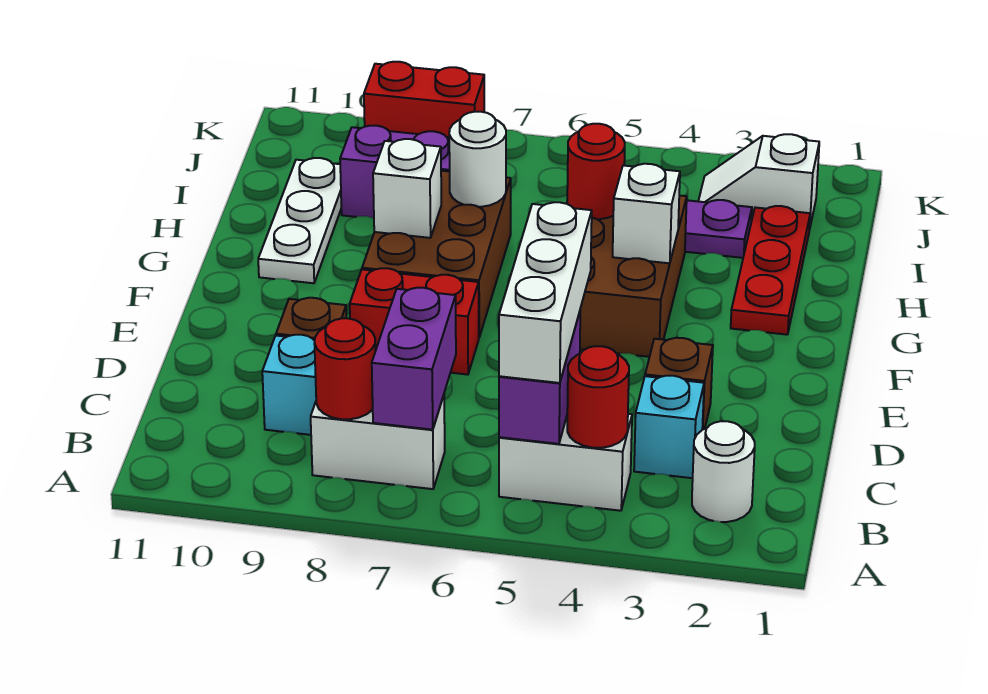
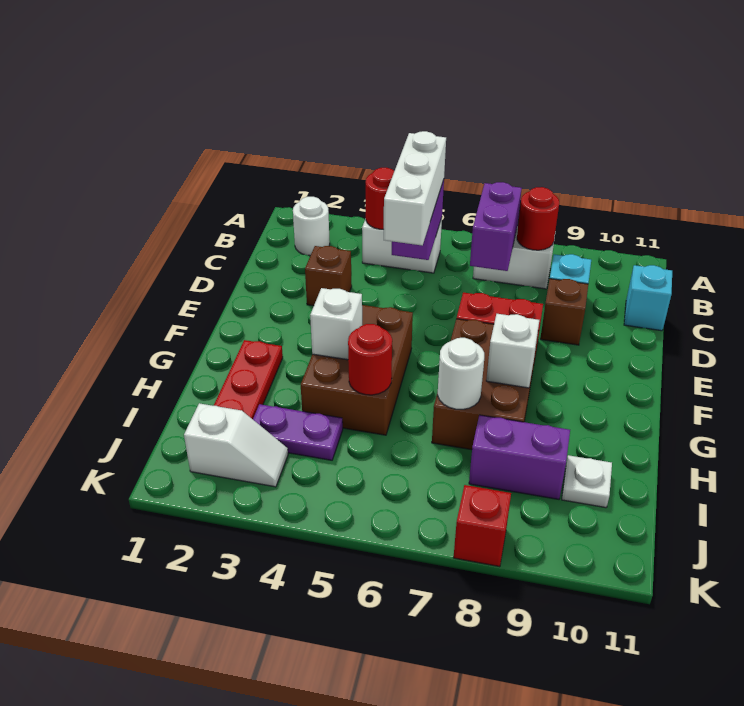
cyan brick C3 level 1 -> cyan brick C11 level 1
white plate G10:I10 level 1 -> white plate I10 level 1
red brick K8:K9 level 1 -> red brick K8 level 1

